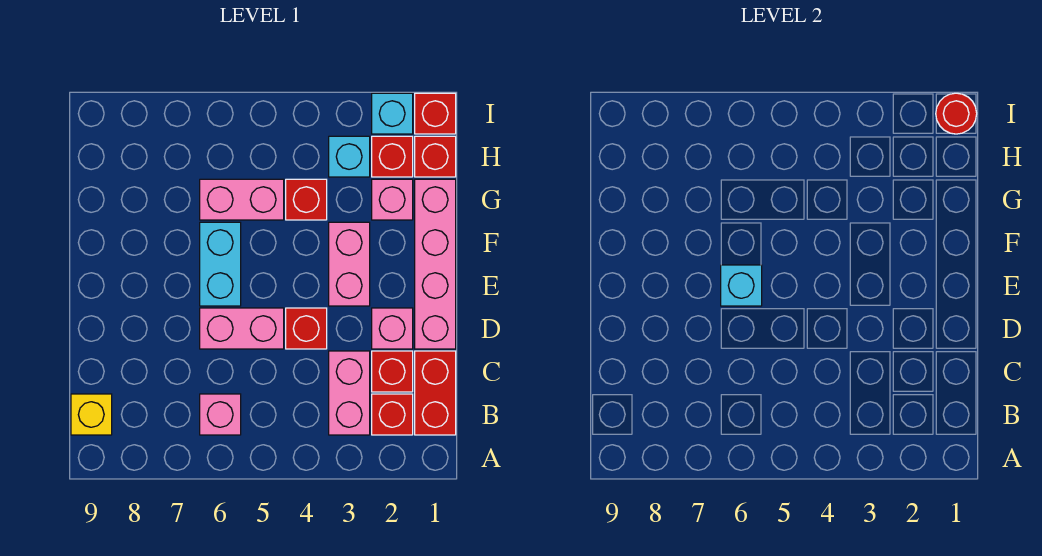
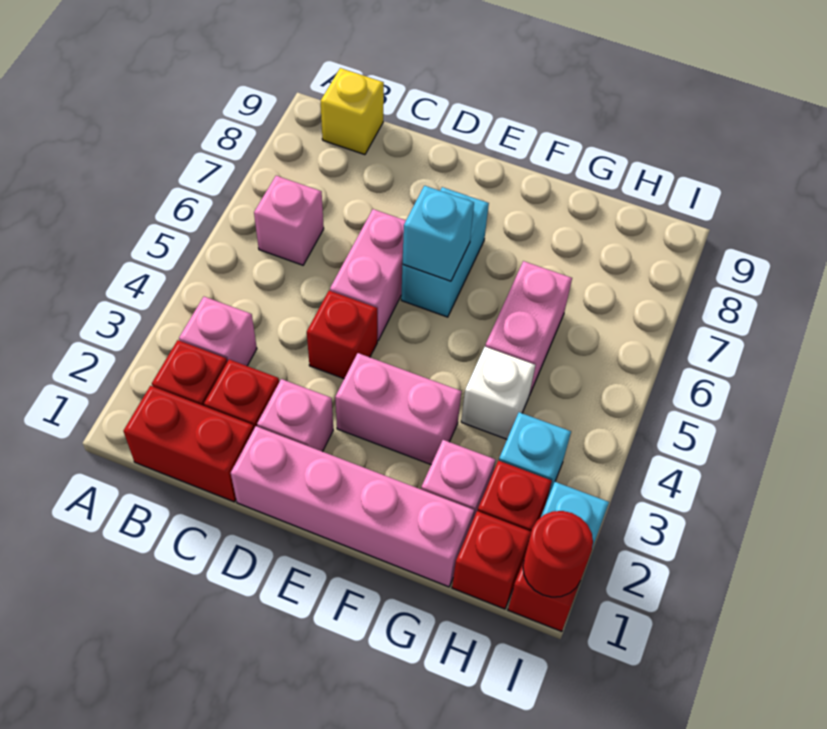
pink brick B3:C3 level 1 -> pink brick B3 level 1
cyan brick E6:F6 level 1 -> cyan brick E6:E7 level 1
red brick G4 level 1 -> white brick G4 level 1

